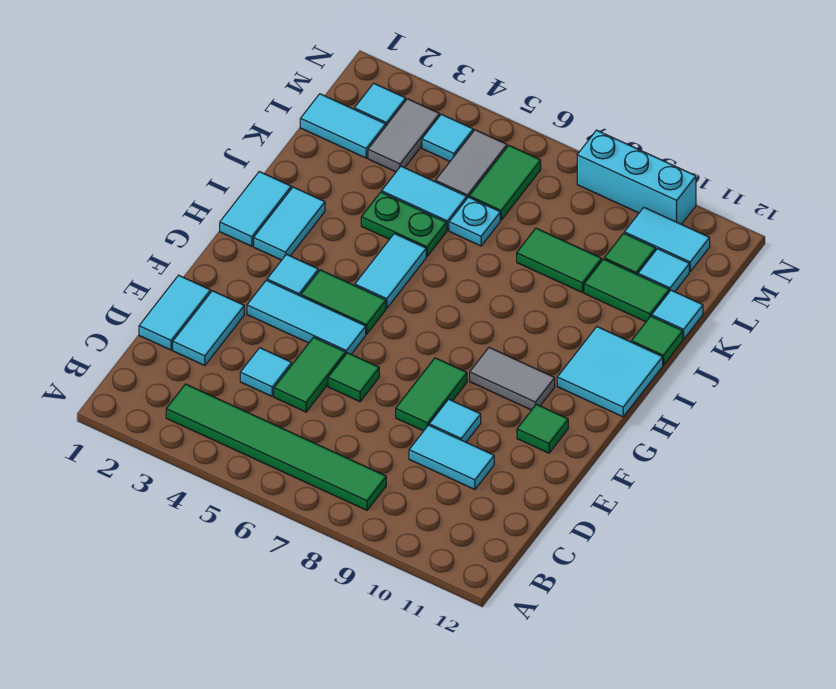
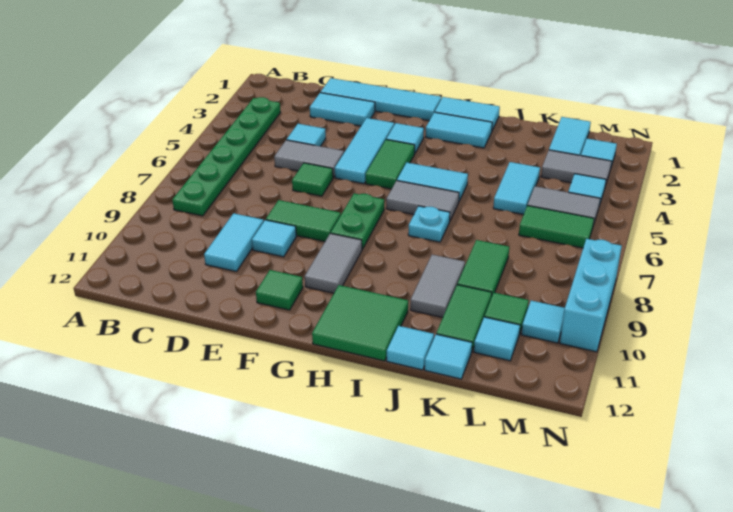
green tile B3:B8 level 1 -> green plate B3:B8 level 1
cyan tile D1:E1 level 1 -> cyan tile D1:G1 level 1
green tile D5:E5 level 1 -> grey tile D5:E5 level 1
none -> grey tile H6:I6 level 1
cyan tile H11:I12 level 1 -> green tile H11:I12 level 1
green plate J4:J5 level 1 -> green plate G7:G8 level 1
none -> grey tile J9:J10 level 1
green tile J12 level 1 -> cyan tile J12 level 1
cyan plate K6 level 1 -> cyan plate I7 level 1
cyan tile M10:M11 level 1 -> cyan tile M10 level 1

